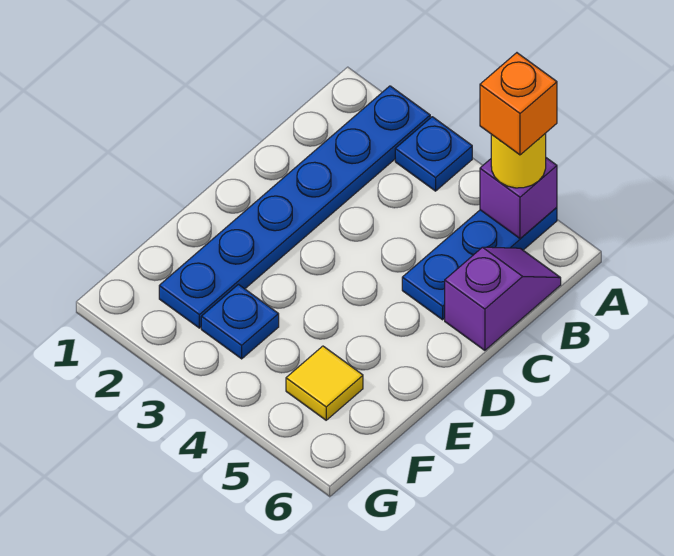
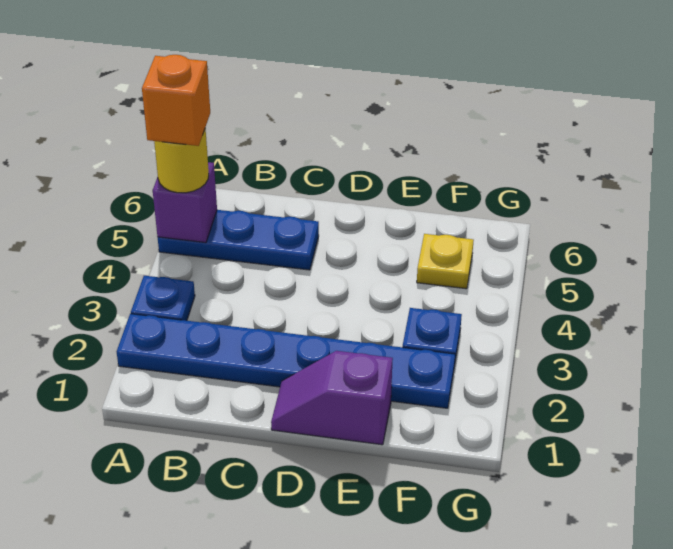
purple slope B6:C6 level 1 top C -> purple slope D1:E1 level 1 top E
yellow tile F5 level 1 -> yellow plate F5 level 1

